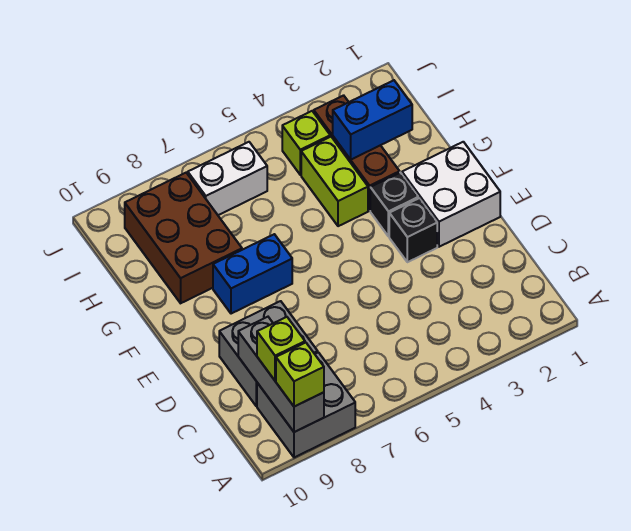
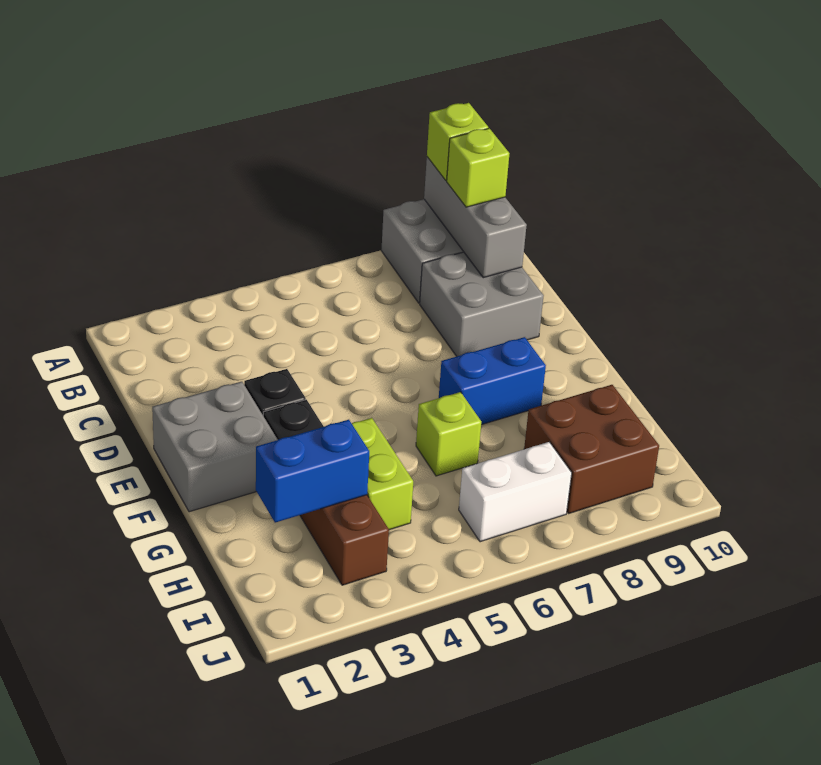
white brick E1:F2 level 1 -> grey brick E1:F2 level 1
brown brick G8:I9 level 1 -> brown brick H8:I9 level 1
lime brick I4 level 1 -> lime brick G6 level 1

